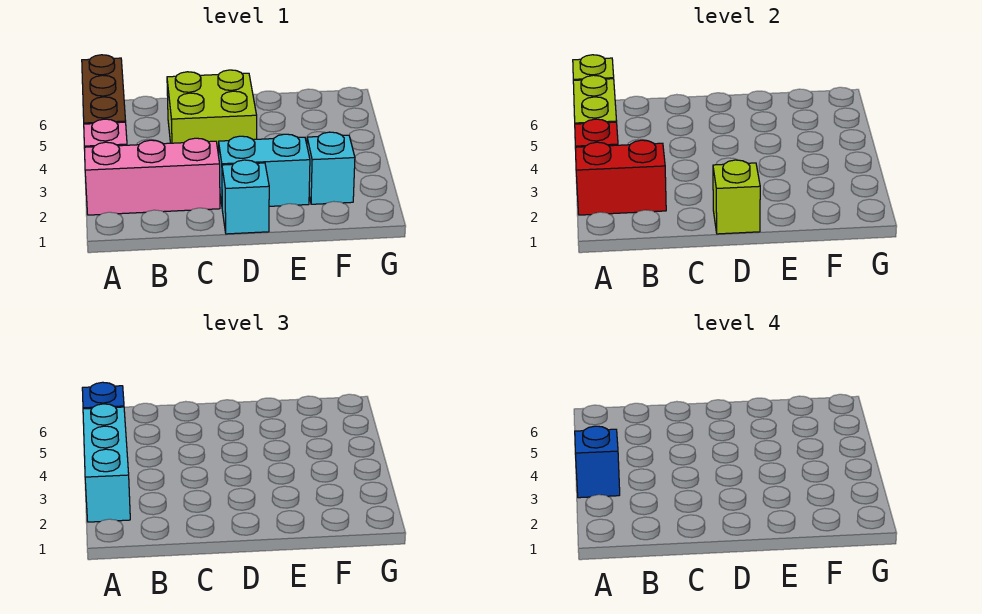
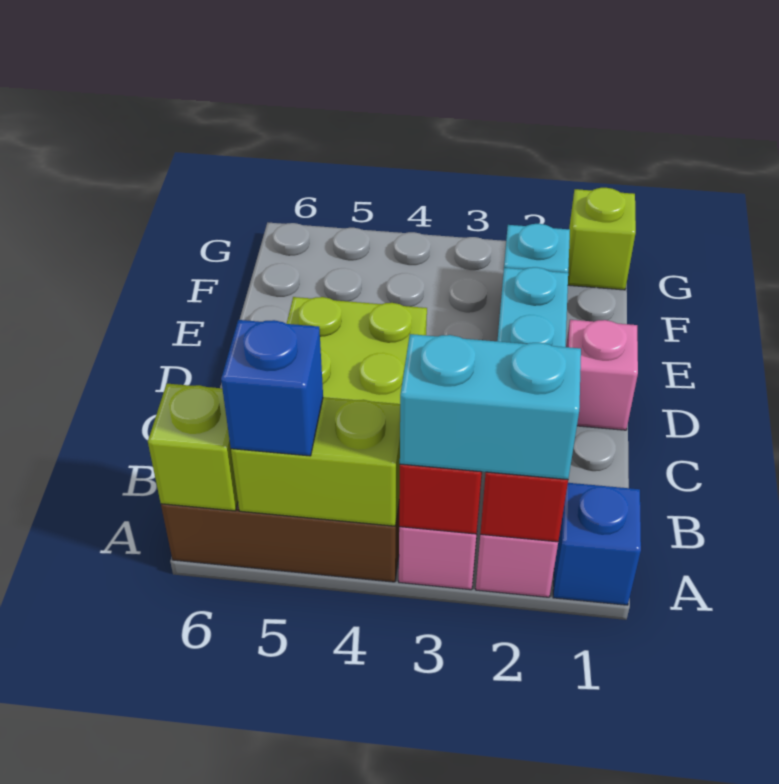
cyan brick A2:A4 level 3 -> cyan brick A2:A3 level 3
blue brick A3 level 4 -> blue brick A1 level 1
cyan brick D1 level 1 -> pink brick D1 level 1
lime brick D1 level 2 -> lime brick G1 level 1

